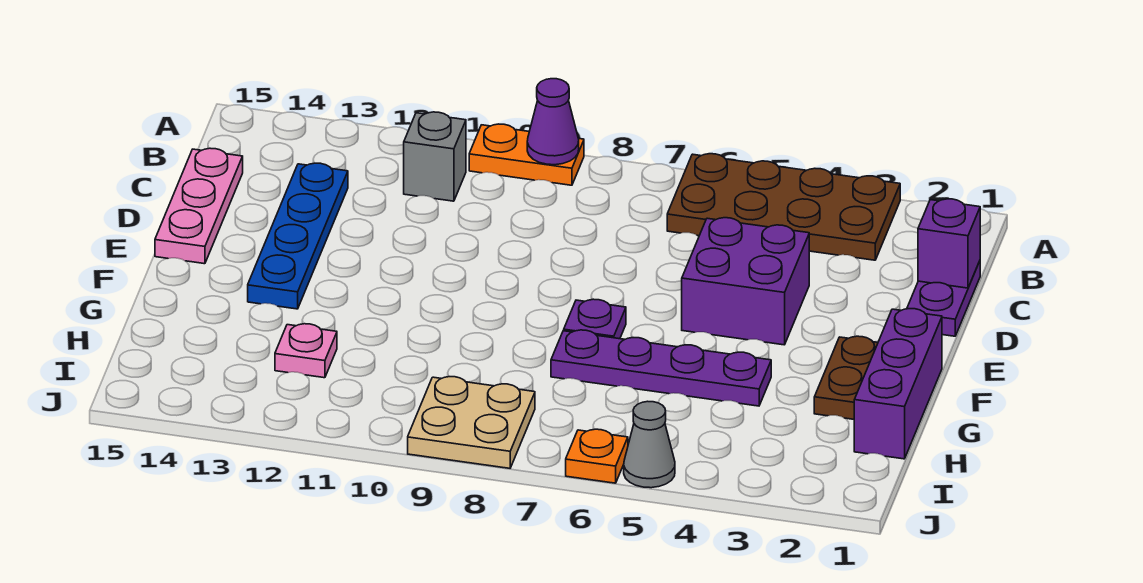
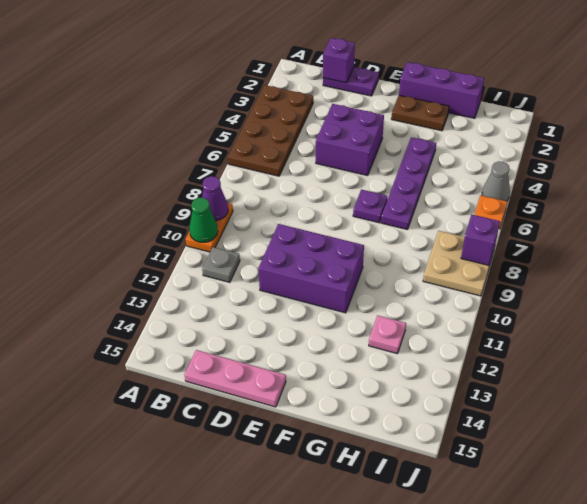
none -> green cone A10 level 2
grey brick B11 level 1 -> grey plate B11 level 1
blue plate C13:F13 level 1 -> none
none -> purple brick D10:F11 level 1
none -> purple brick J8 level 2

